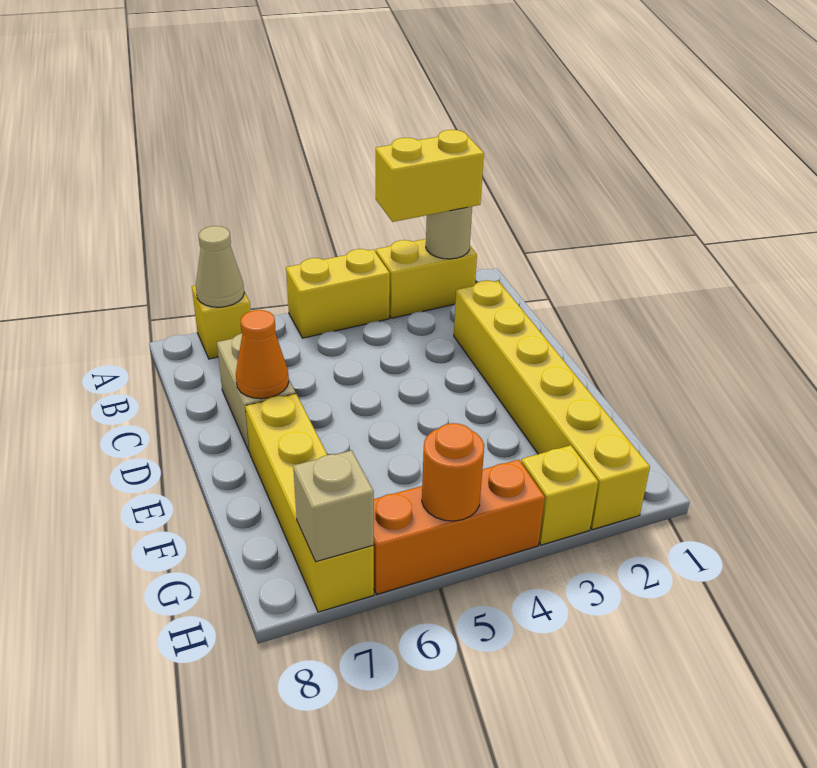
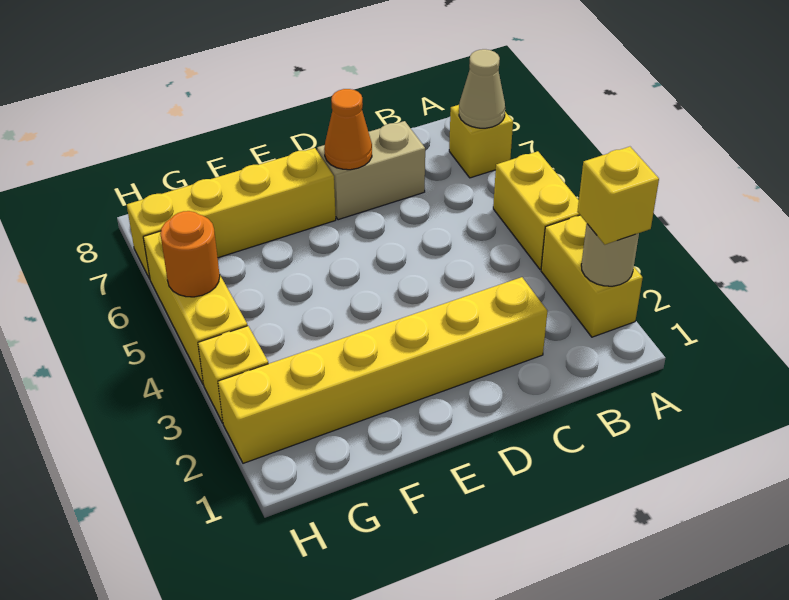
yellow brick A2:A3 level 3 -> yellow brick A2 level 3
orange brick H4:H6 level 1 -> yellow brick H4:H6 level 1
tan brick H7 level 2 -> none

